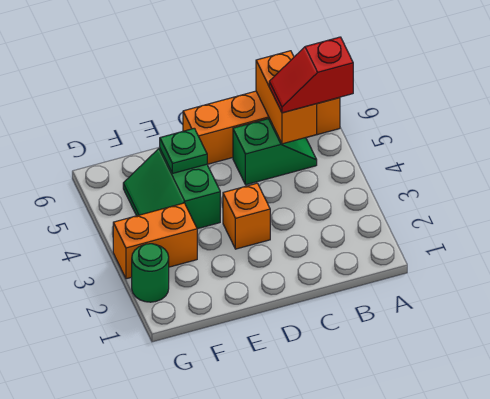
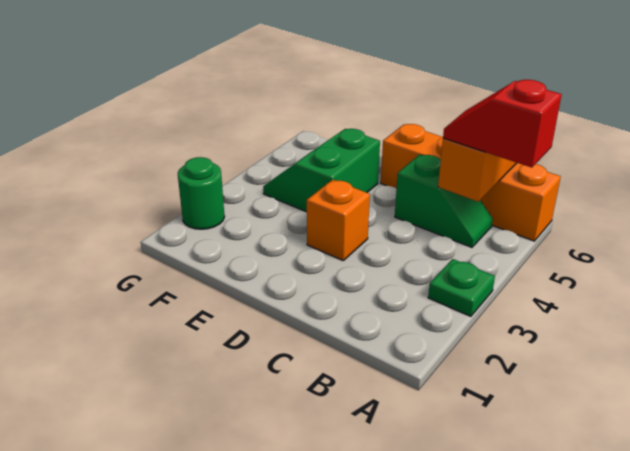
green plate E5 level 2 -> green plate A3 level 1
orange brick F3:G3 level 1 -> none

